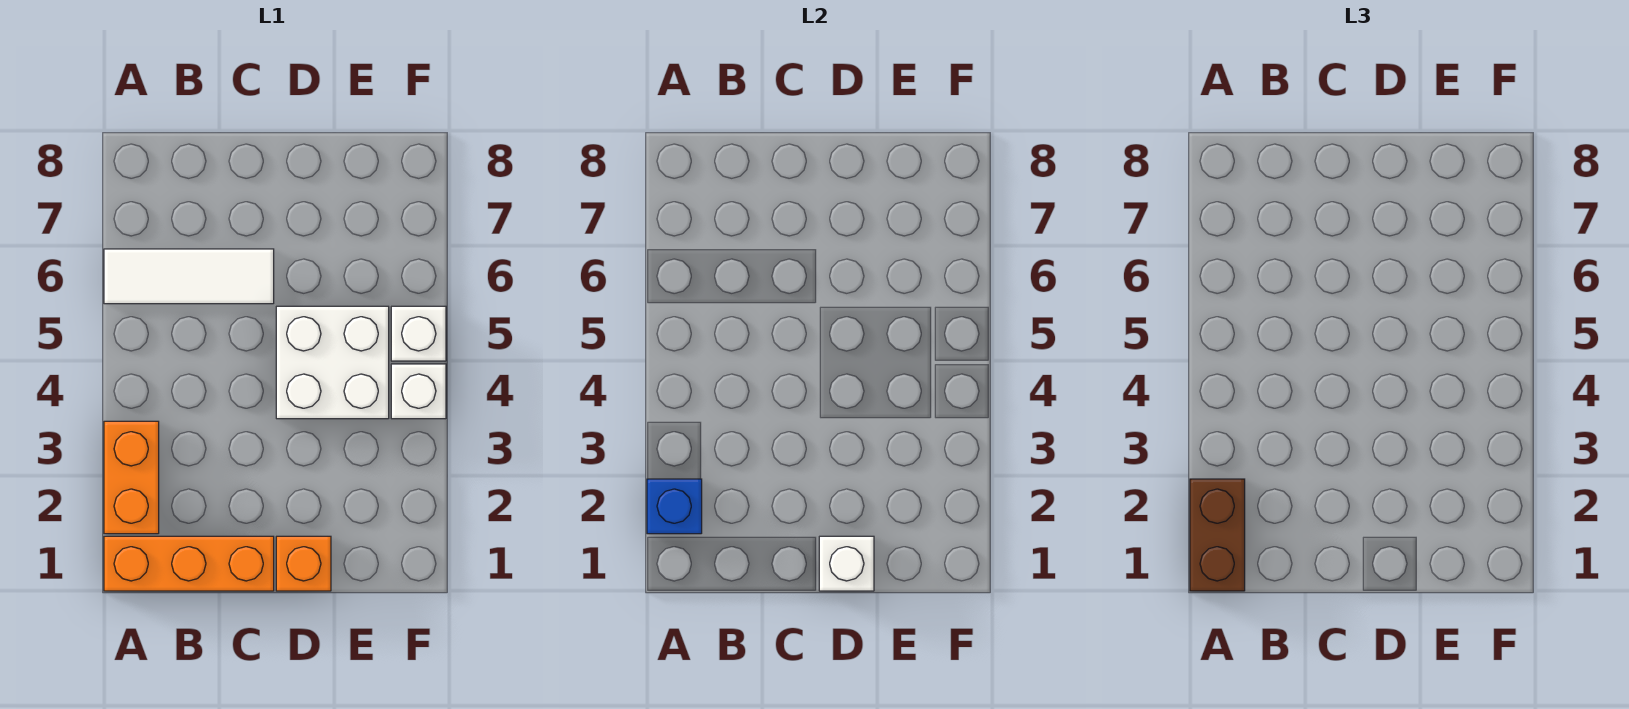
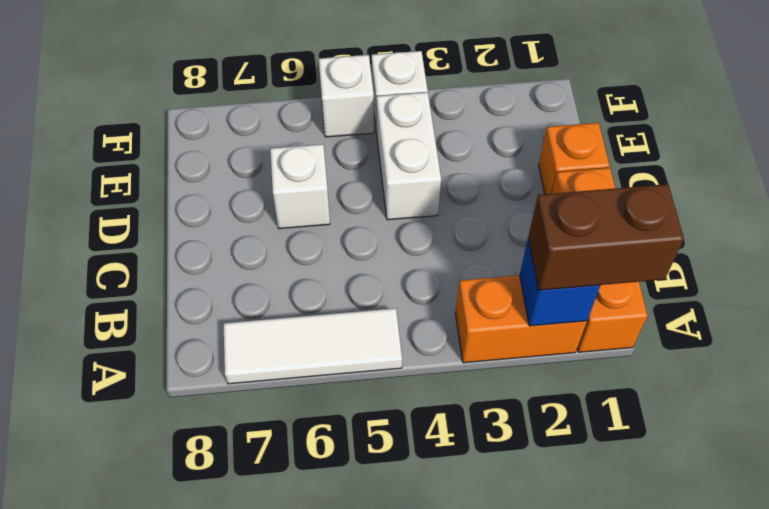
white tile A6:C6 level 1 -> white tile A5:A7 level 1
white brick D1 level 2 -> white brick D6 level 1
white brick D4:E5 level 1 -> white brick D4:E4 level 1

